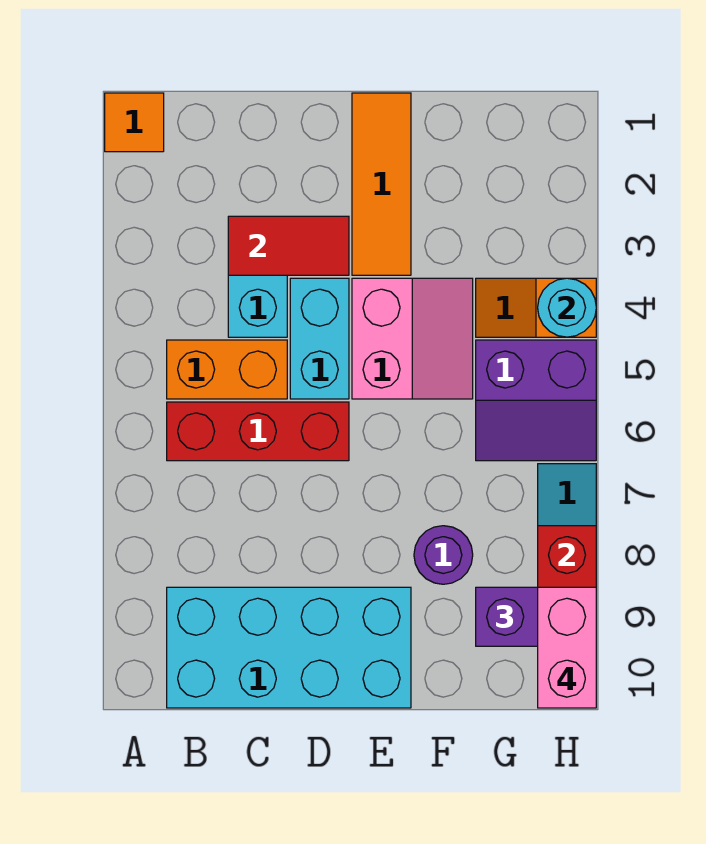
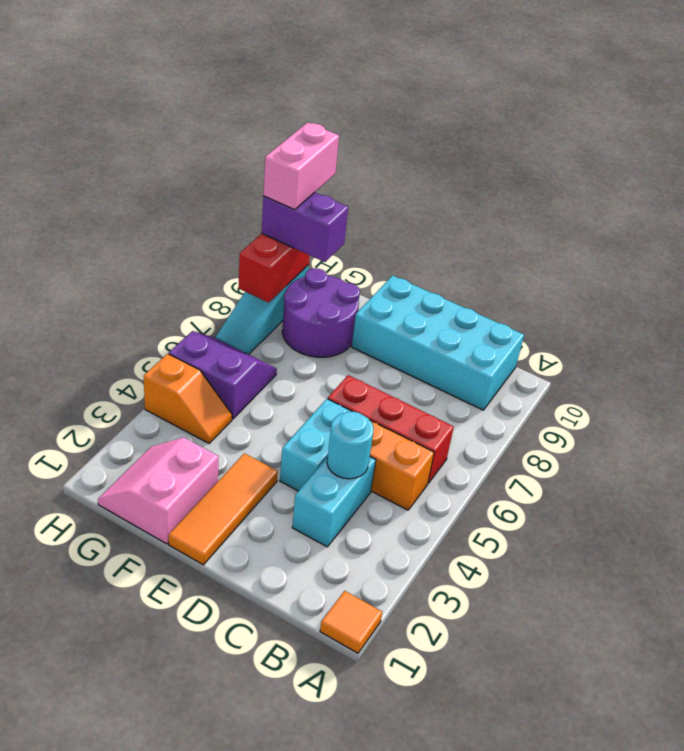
red tile C3:D3 level 2 -> none
pink slope E4:F5 level 1 top E -> pink slope F1:G2 level 1 top F
purple round brick F8 level 1 -> purple round brick F8:G9 level 1
cyan round brick H4 level 2 -> cyan round brick C4 level 2

